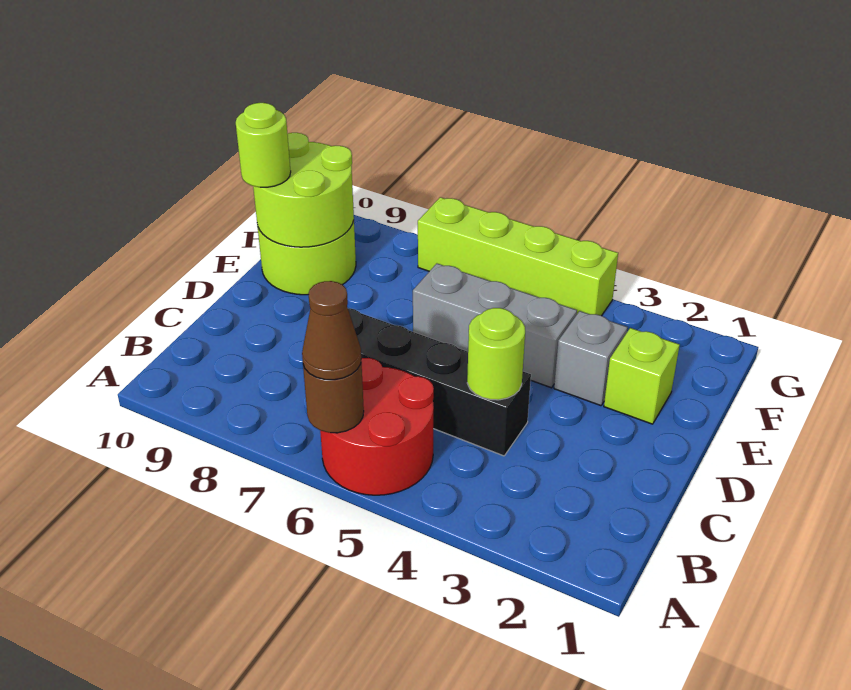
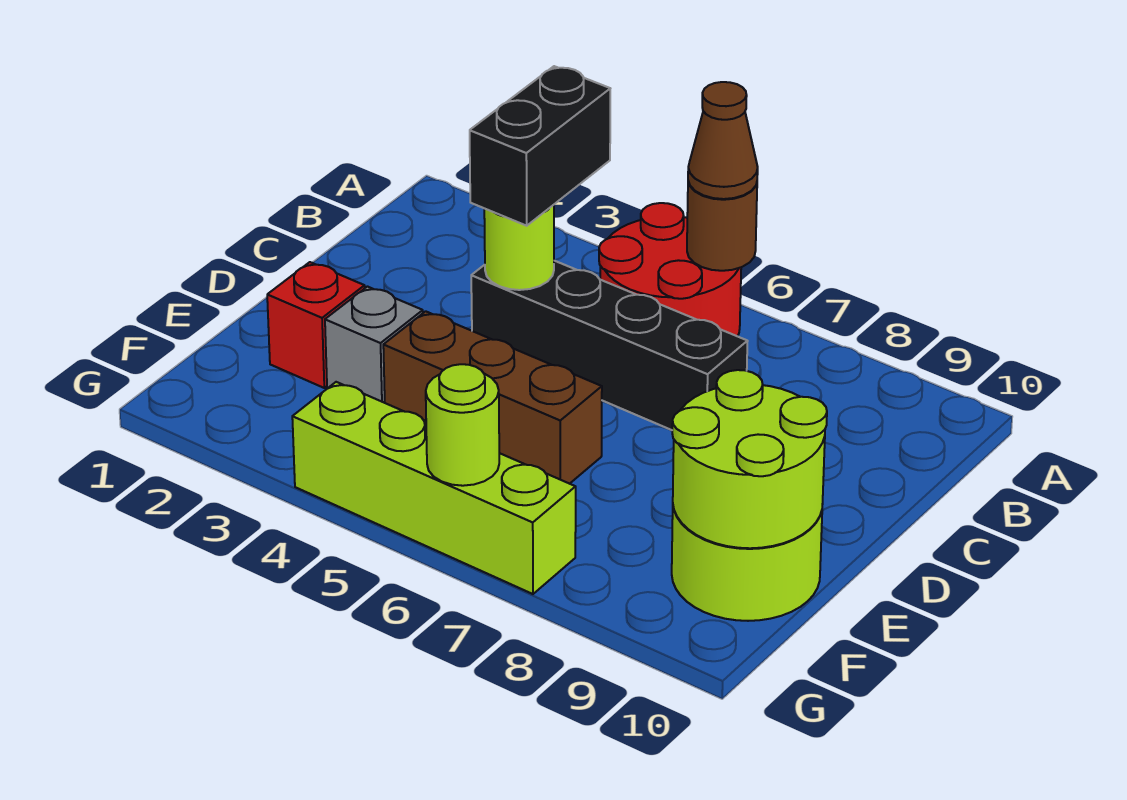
none -> black brick B4:C4 level 3
lime brick E2 level 1 -> red brick E2 level 1
grey brick E4:E6 level 1 -> brown brick E4:E6 level 1
lime round brick E10 level 3 -> lime round brick G6 level 2

